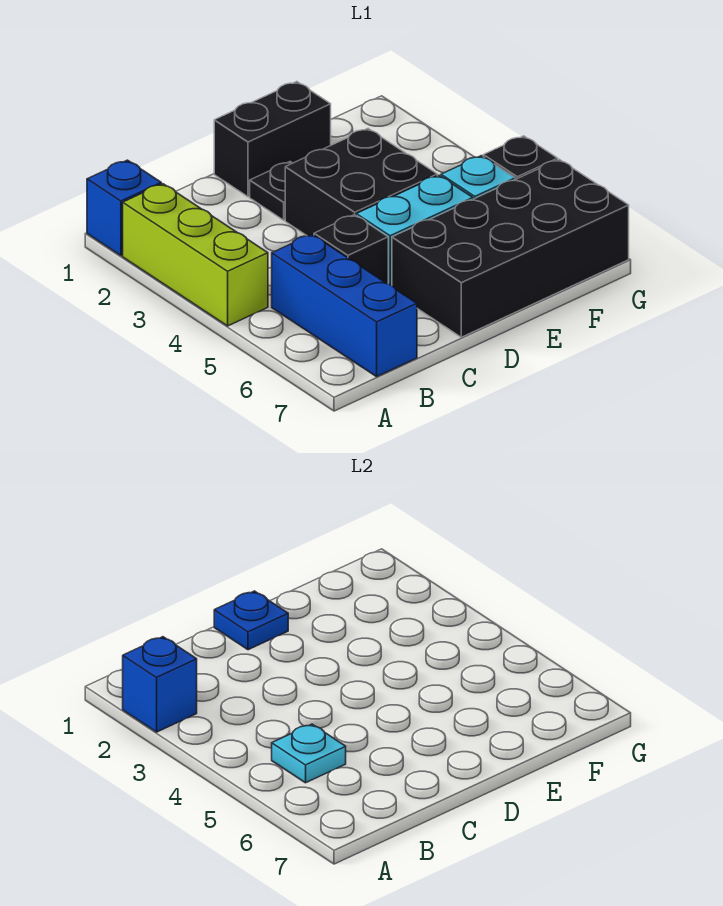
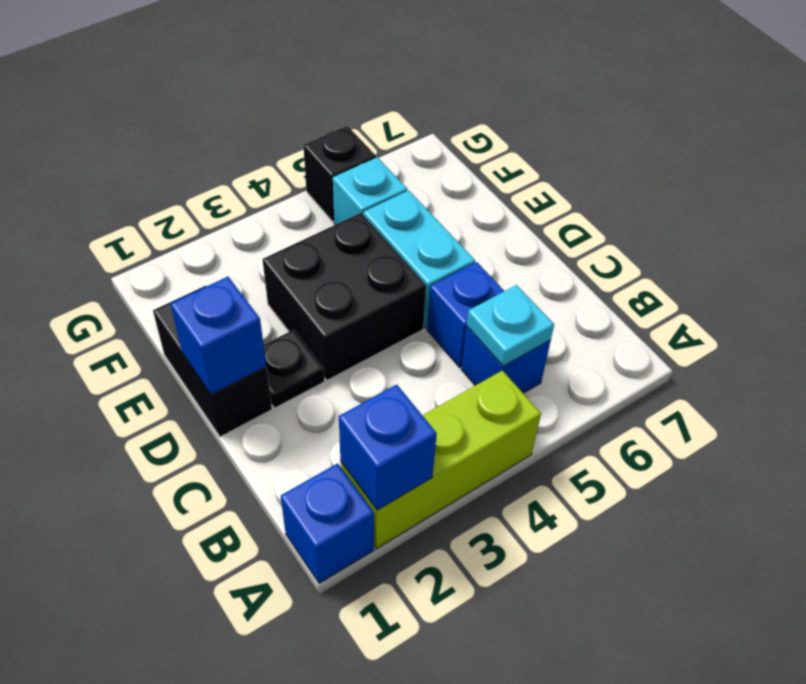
blue brick B5:B7 level 1 -> blue brick B5 level 1
black brick C5 level 1 -> blue brick C5 level 1
blue plate D1 level 2 -> blue brick D1 level 2
black brick D6:G7 level 1 -> none

